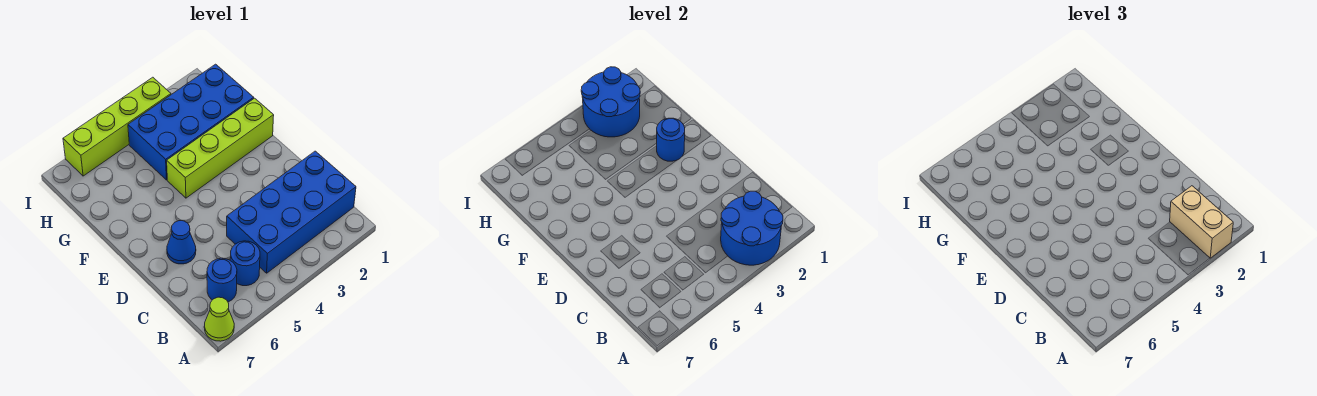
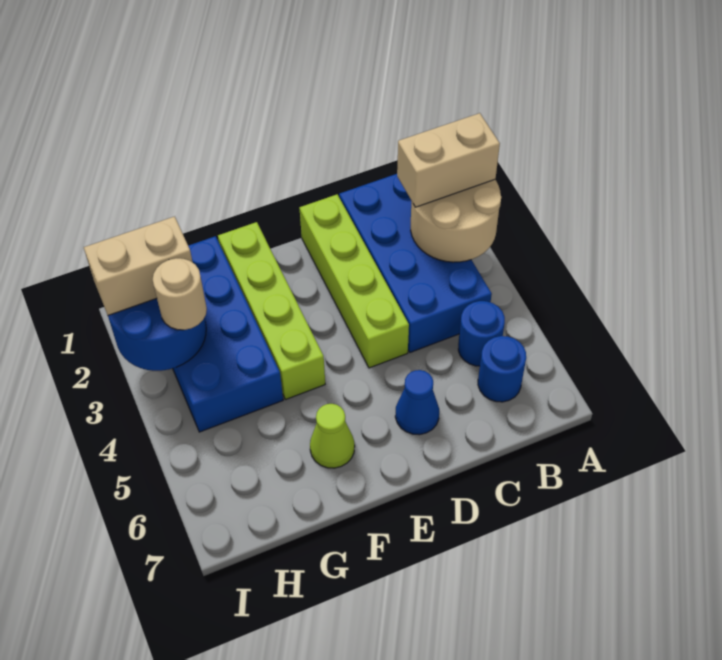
blue round brick A2:B3 level 2 -> tan round brick A2:B3 level 2
lime cone A7 level 1 -> lime cone F6 level 1
blue round brick F2 level 2 -> none
none -> tan brick H2:I2 level 3
none -> tan round brick H3 level 3
lime brick I3:I6 level 1 -> lime brick D1:D4 level 1

